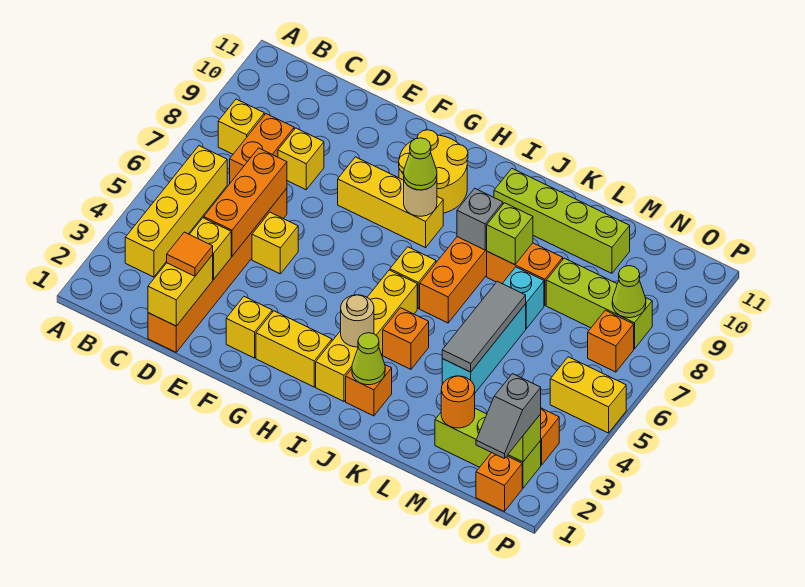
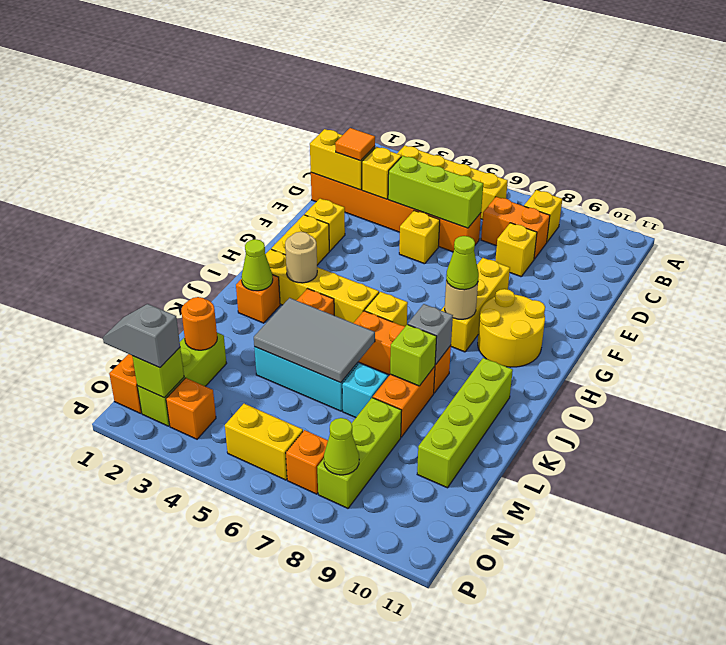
orange brick D4:D6 level 2 -> lime brick D4:D6 level 2
grey tile L4:L6 level 2 -> grey tile K4:L6 level 2
yellow brick O5:P5 level 1 -> yellow brick O5:O6 level 1

